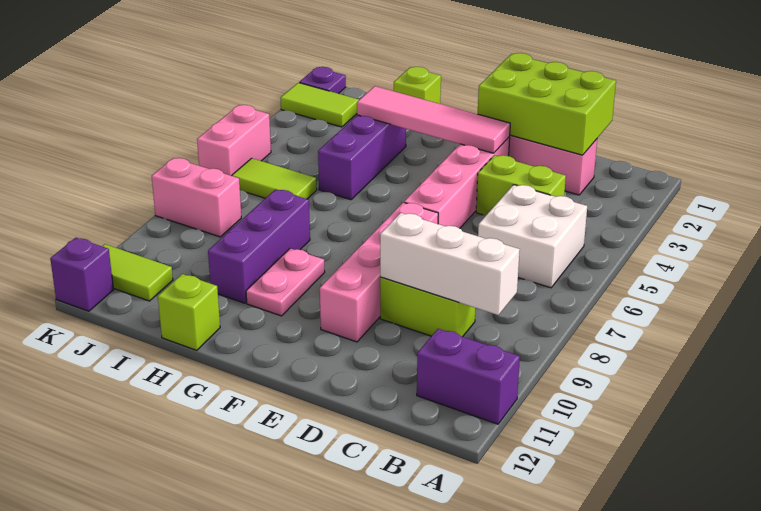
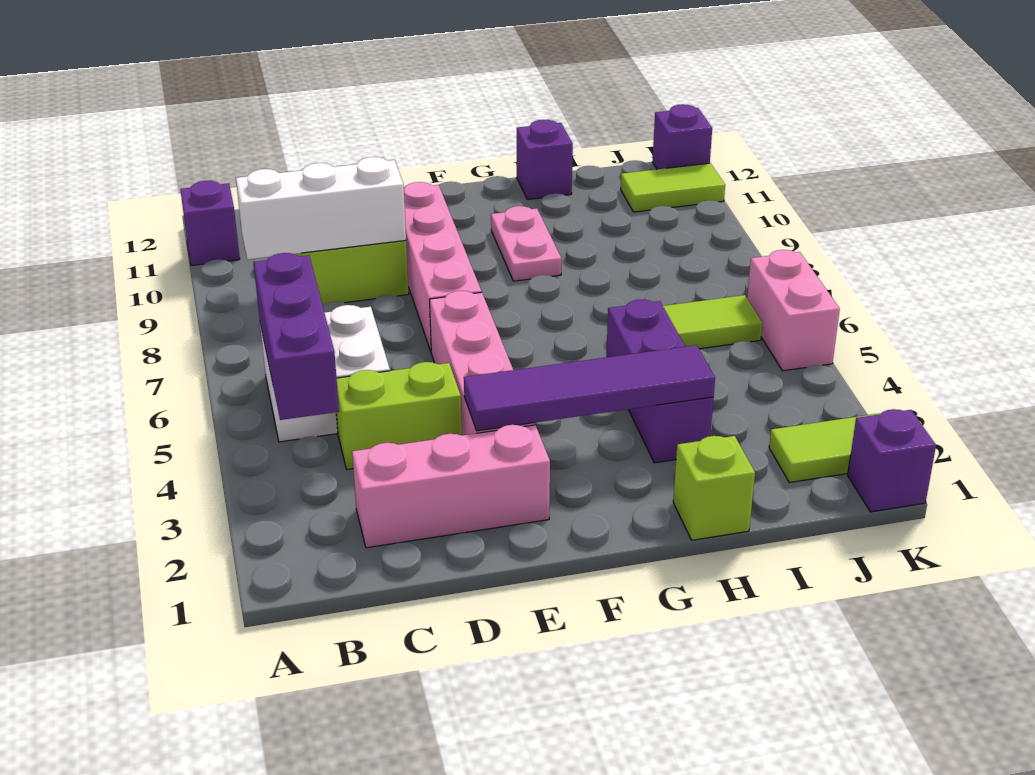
purple brick A11:B11 level 1 -> purple brick A11 level 1
lime brick C1:E2 level 2 -> none
pink tile E3:H3 level 2 -> purple tile E3:H3 level 2
purple brick H8:H10 level 1 -> purple brick B4:B6 level 2
lime brick H12 level 1 -> purple brick H12 level 1
pink brick J8:K8 level 1 -> none
purple plate K1 level 1 -> purple brick K1 level 1

